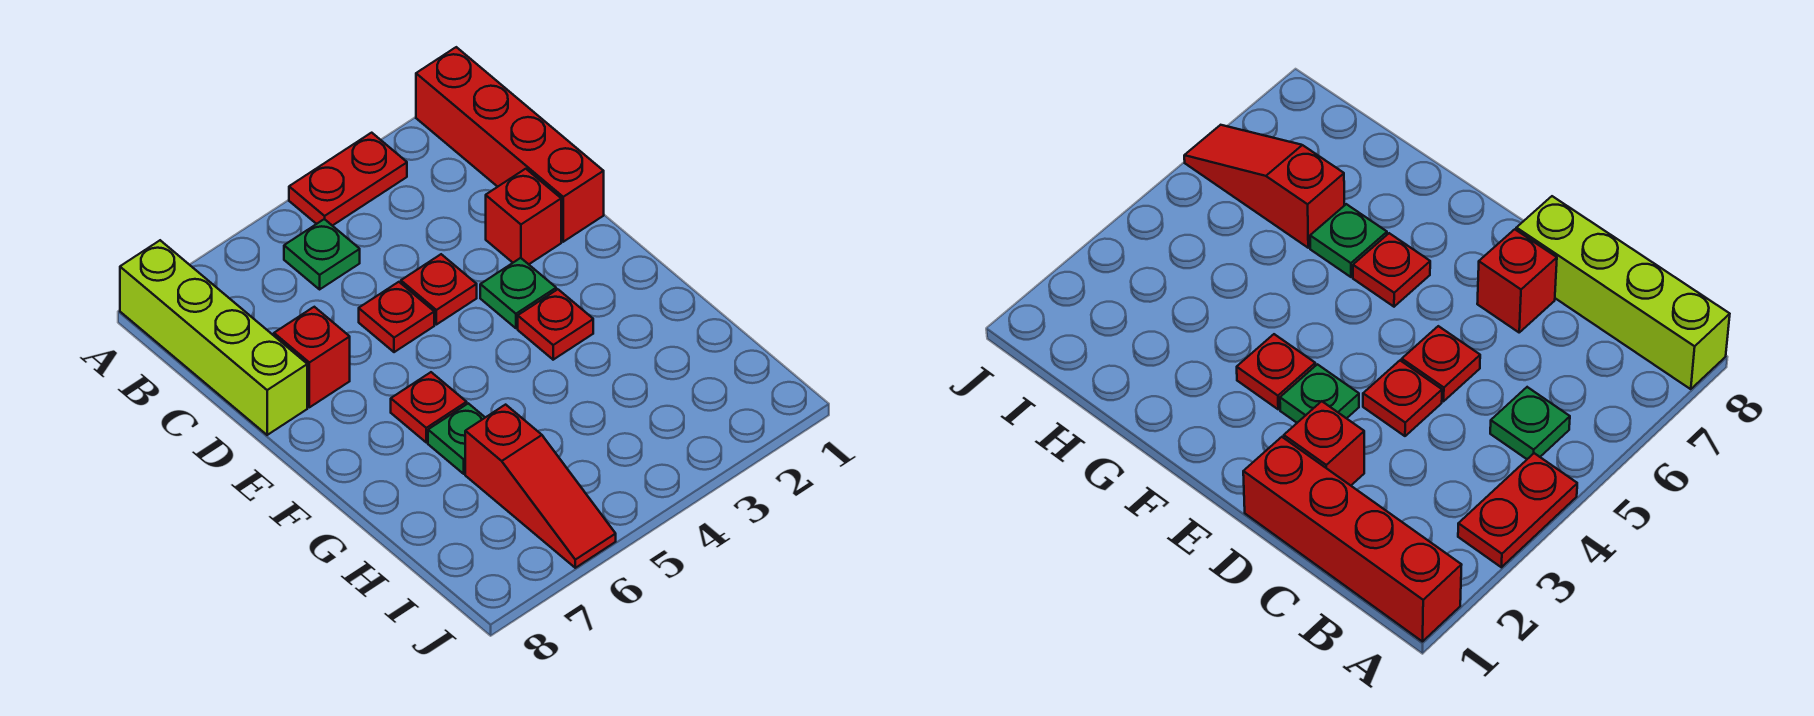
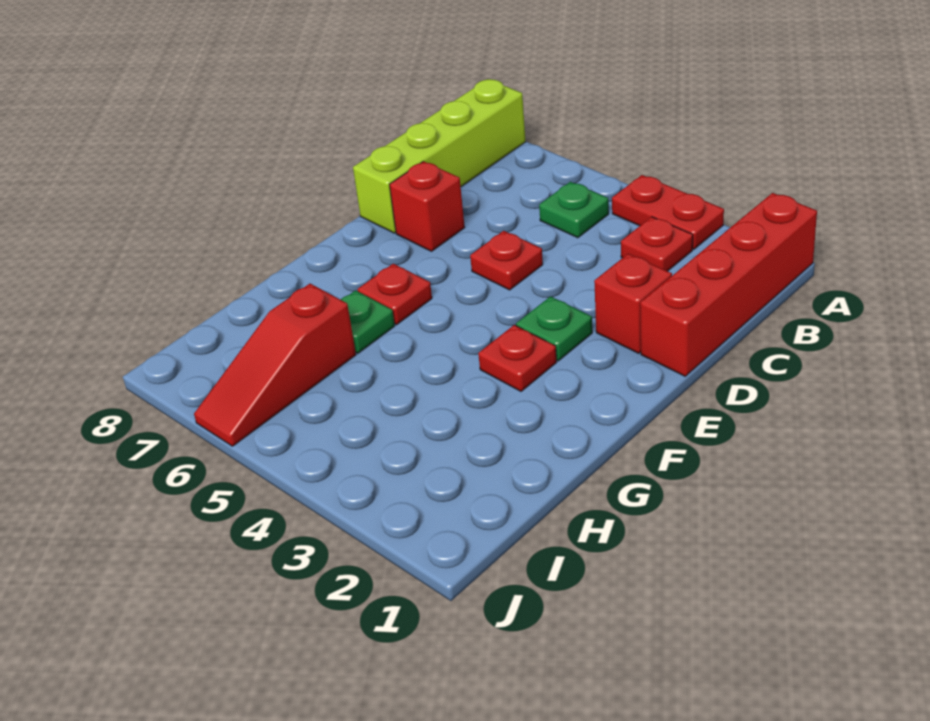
red plate D4 level 1 -> red plate B3 level 1

